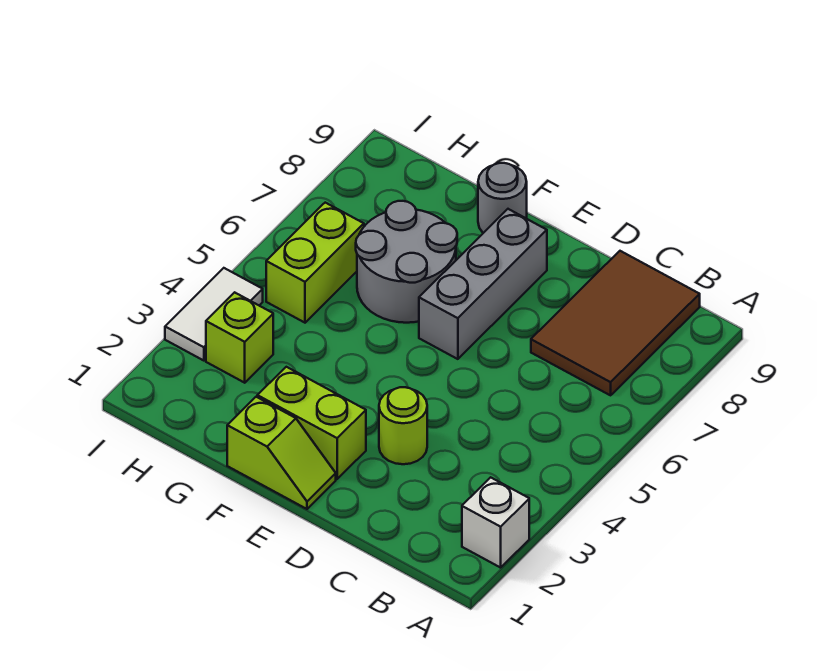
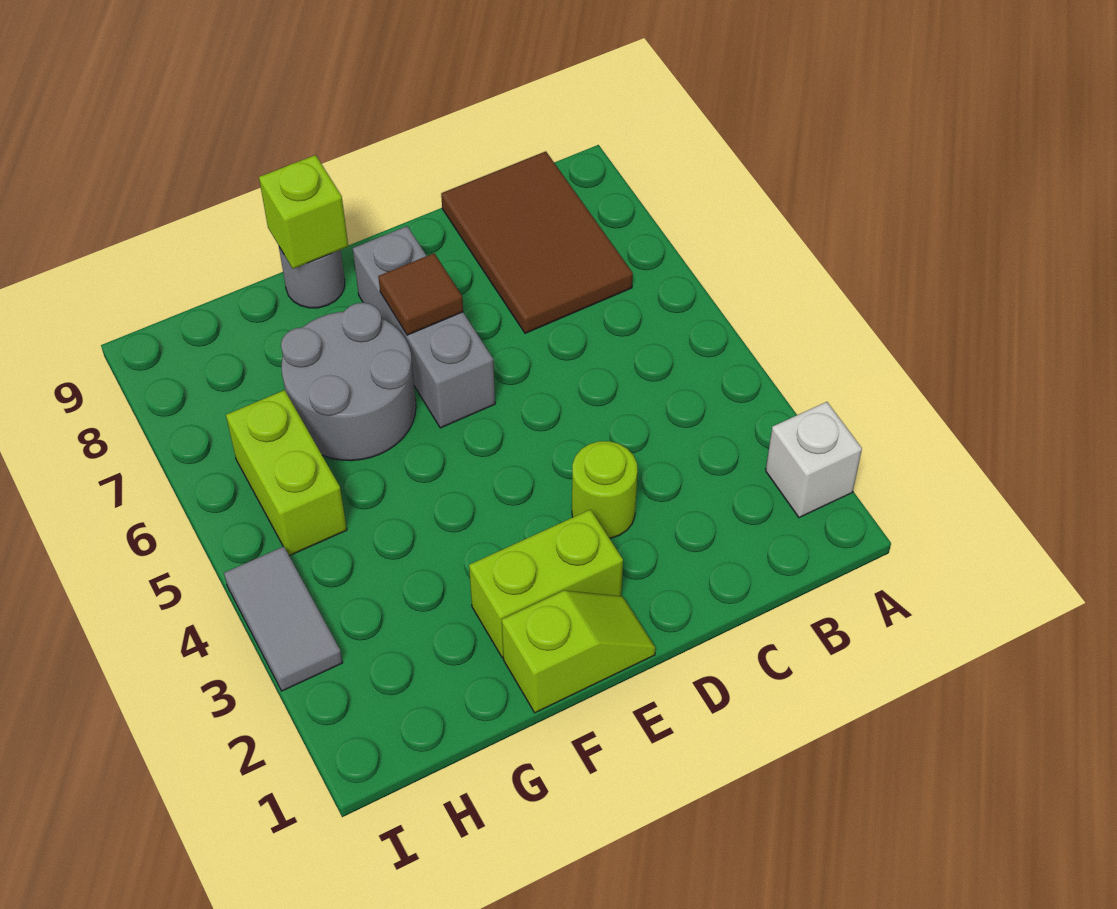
none -> brown tile E7 level 2
lime brick H3 level 1 -> lime brick F9 level 2
white tile I3:I4 level 1 -> grey tile I3:I4 level 1

